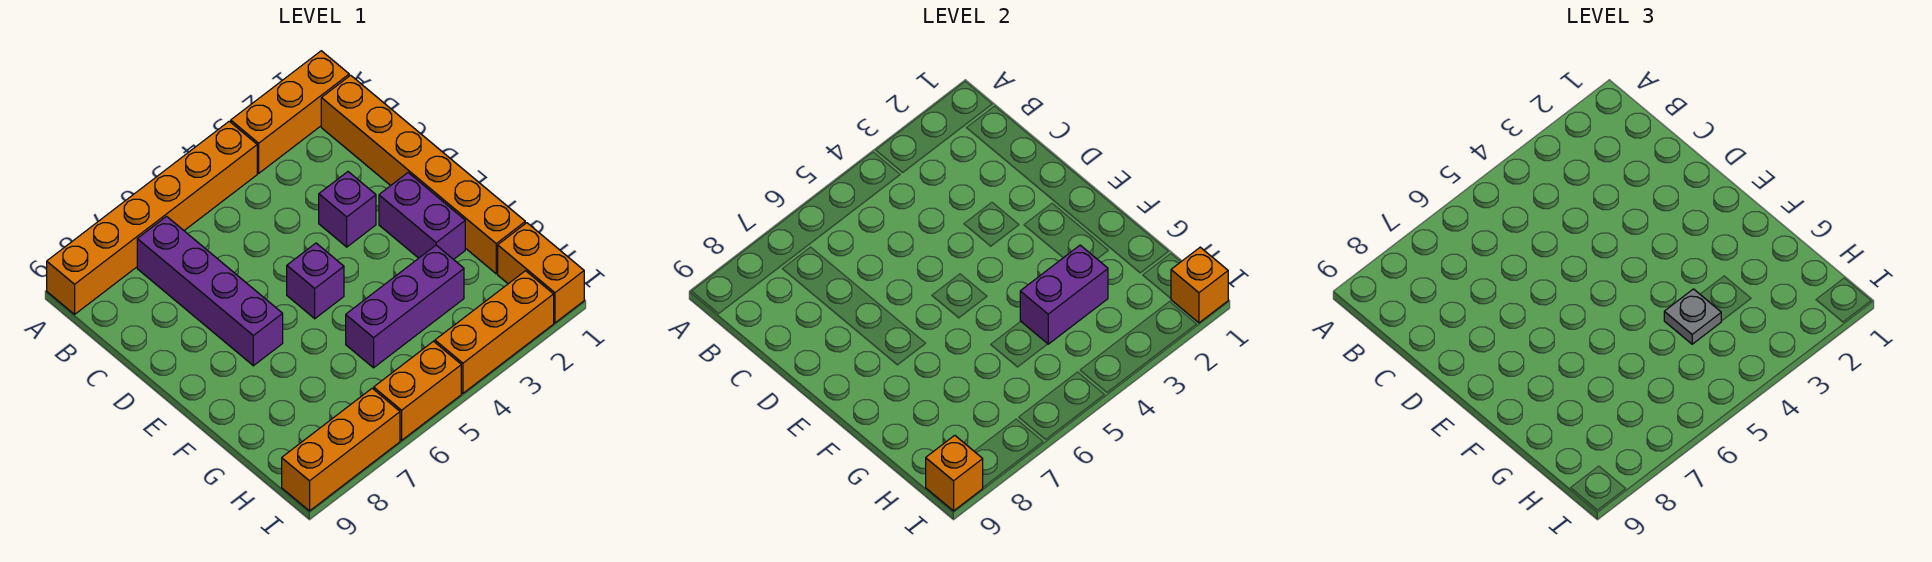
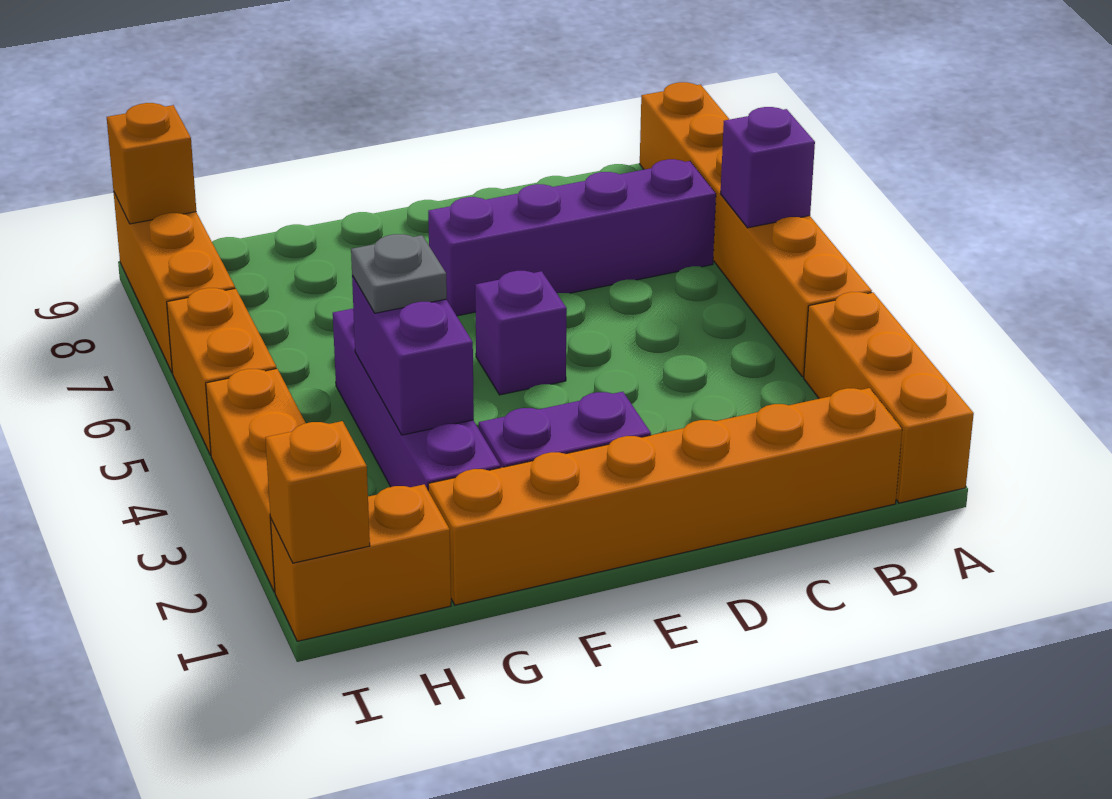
purple brick D3 level 1 -> purple brick A6 level 2
purple brick G3:G5 level 1 -> purple brick G2:G5 level 1

